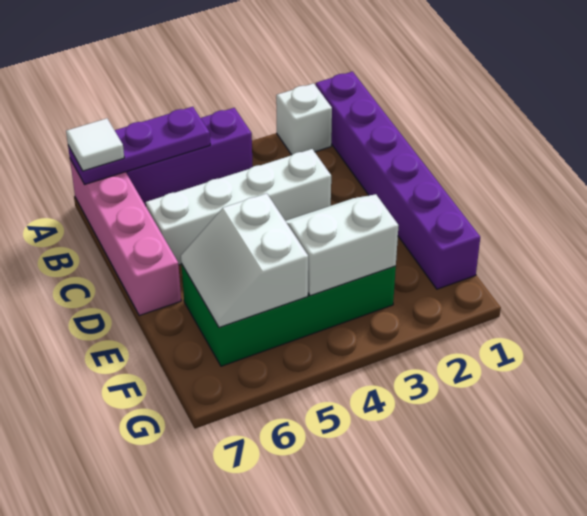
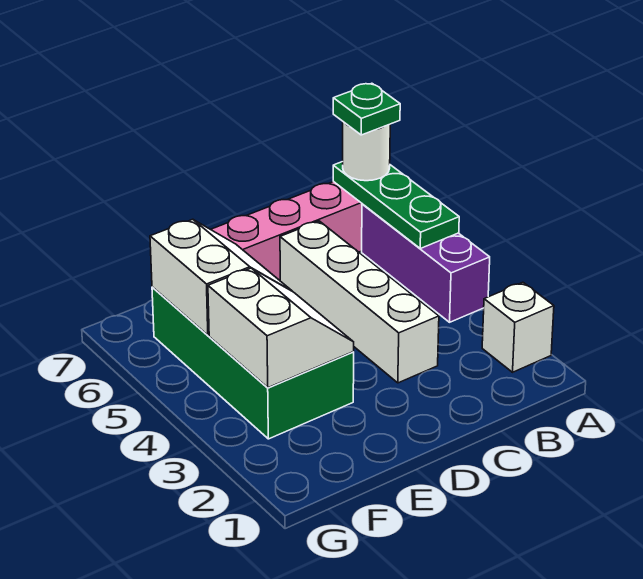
purple brick A1:F1 level 1 -> none
purple plate A5:A7 level 2 -> green plate A5:A7 level 2
white tile A7 level 3 -> white round brick A7 level 3
none -> green plate A7 level 4
white slope E5:F6 level 2 top 5 -> white slope E5:F6 level 2 top F

